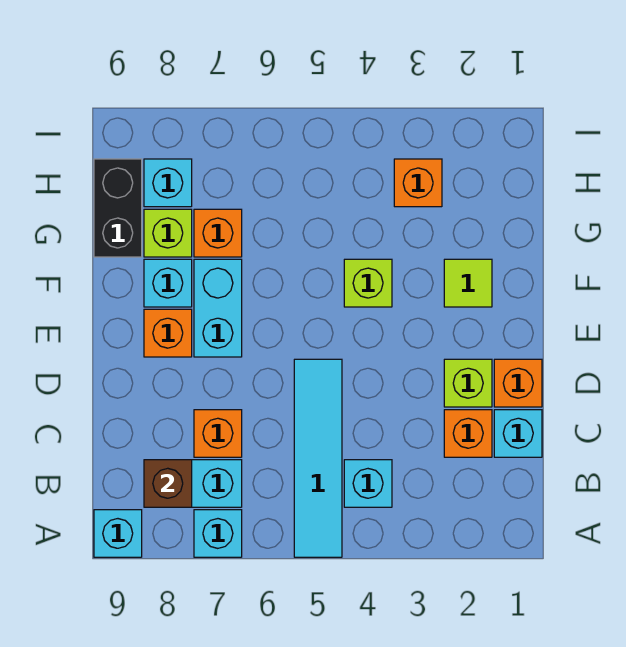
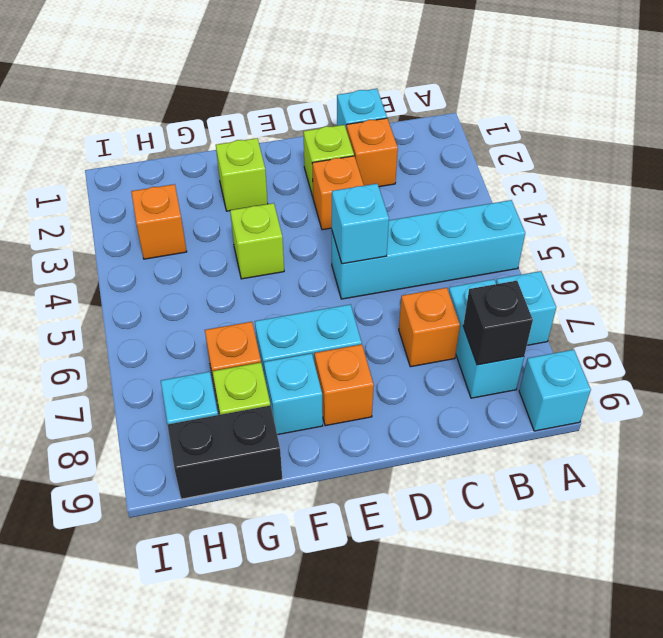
cyan tile A5:D5 level 1 -> cyan brick A5:D5 level 1
cyan brick B4 level 1 -> cyan brick D5 level 2
brown brick B8 level 2 -> black brick B8 level 2
orange brick D1 level 1 -> orange brick D3 level 1
lime tile F2 level 1 -> lime brick F2 level 1

